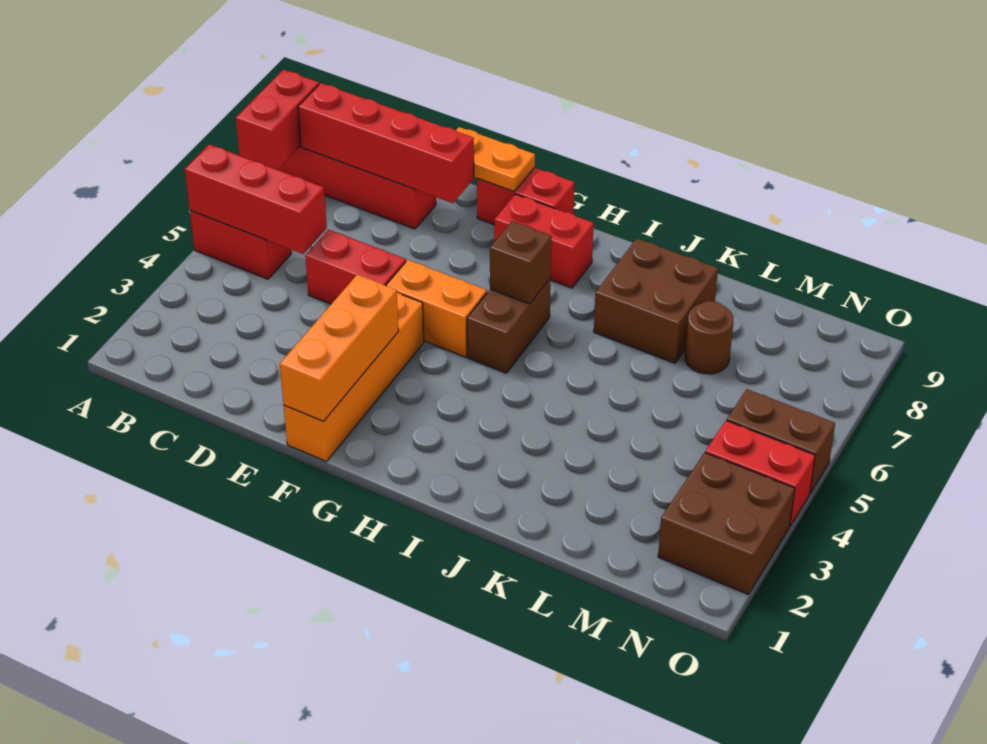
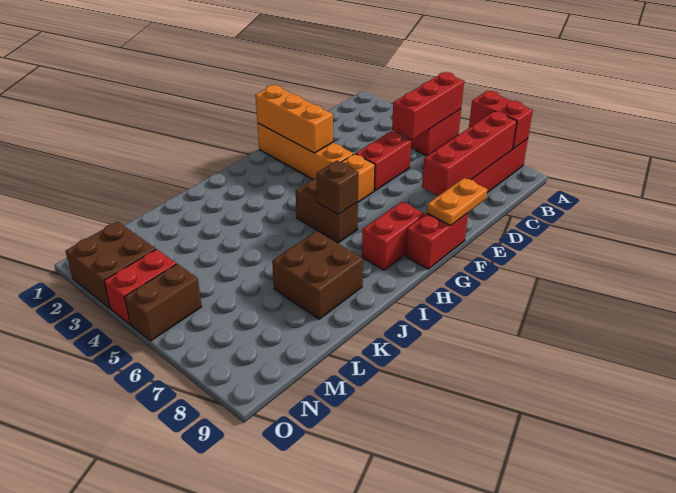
brown round brick L7 level 1 -> none

